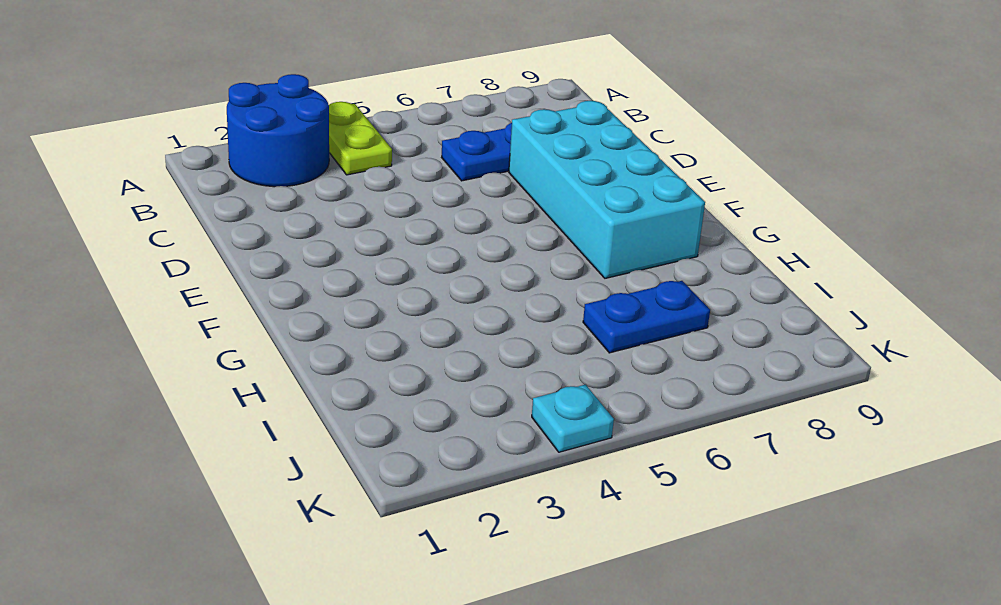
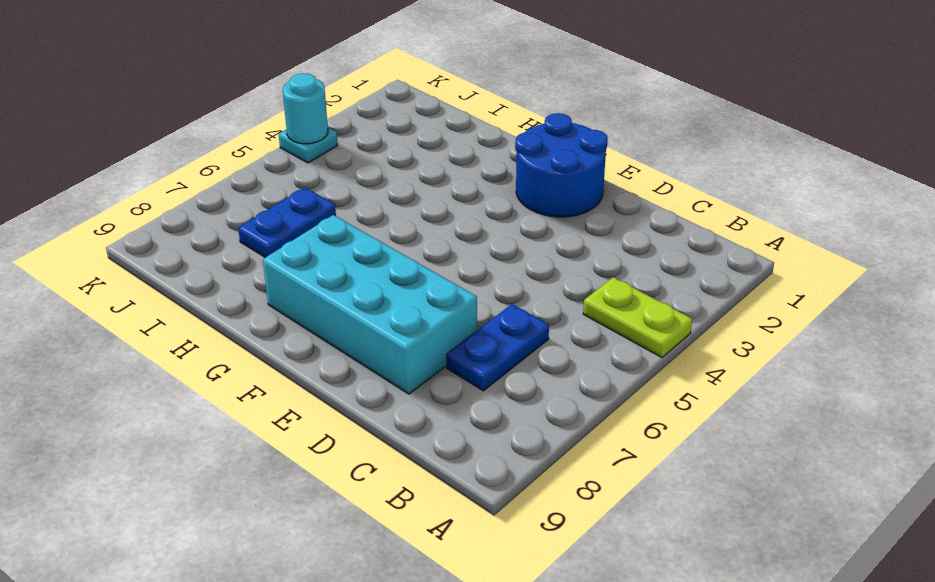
blue round brick A2:B3 level 1 -> blue round brick E1:F2 level 1
none -> cyan round brick K4 level 2

